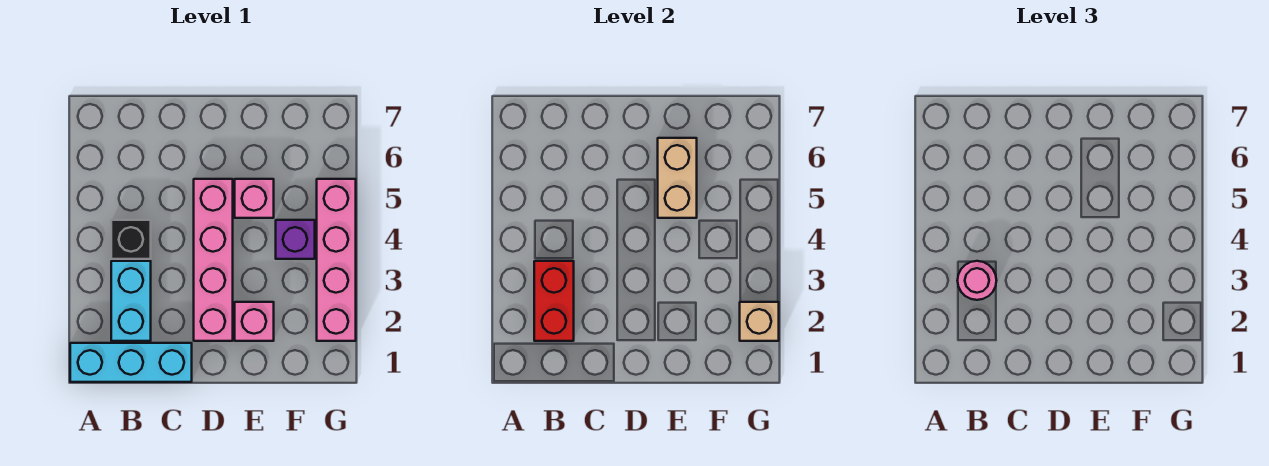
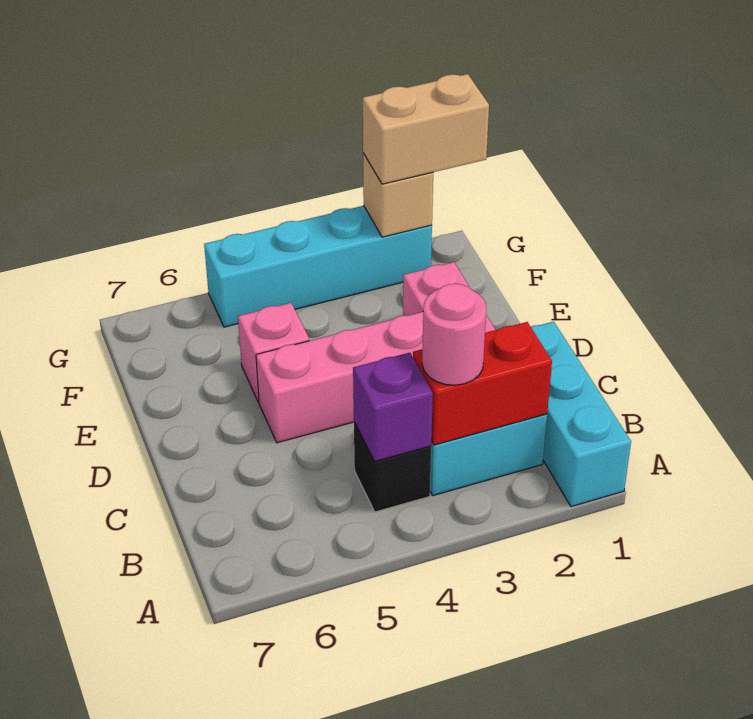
tan brick E5:E6 level 2 -> tan brick G1:G2 level 3
purple brick F4 level 1 -> purple brick B4 level 2
pink brick G2:G5 level 1 -> cyan brick G2:G5 level 1

